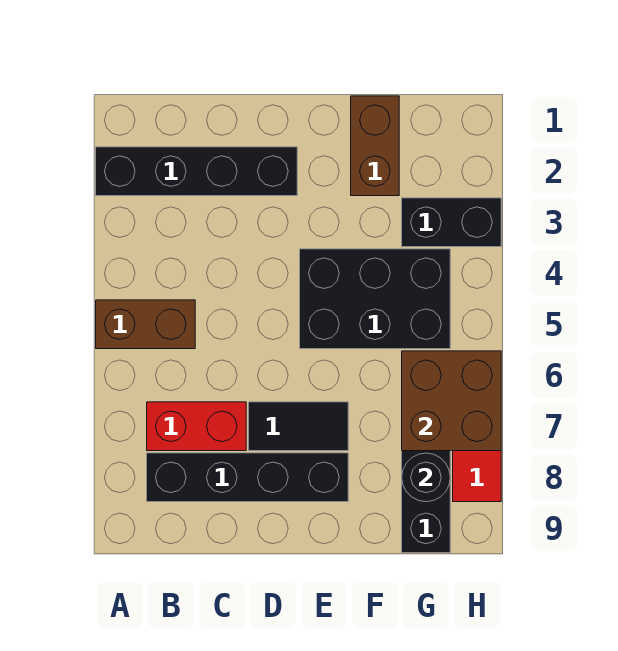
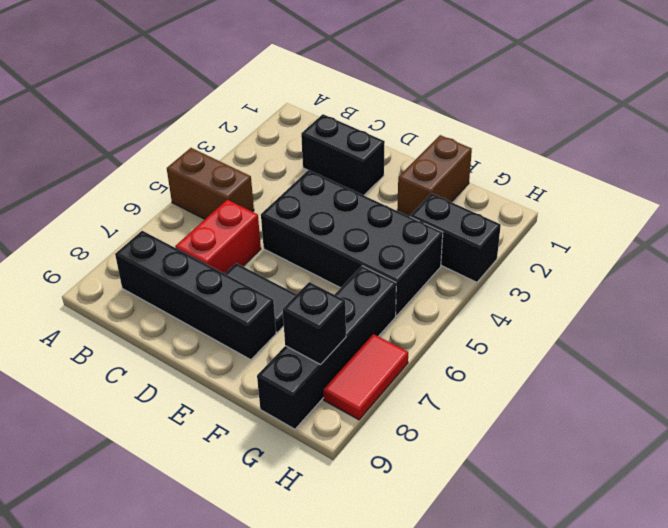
black brick A2:D2 level 1 -> black brick C2:D2 level 1
red brick B7:C7 level 1 -> red brick C6:C7 level 1
black brick E4:G5 level 1 -> black brick D4:G5 level 1
brown brick G6:H7 level 2 -> none
black round brick G8 level 2 -> black brick G8 level 2

